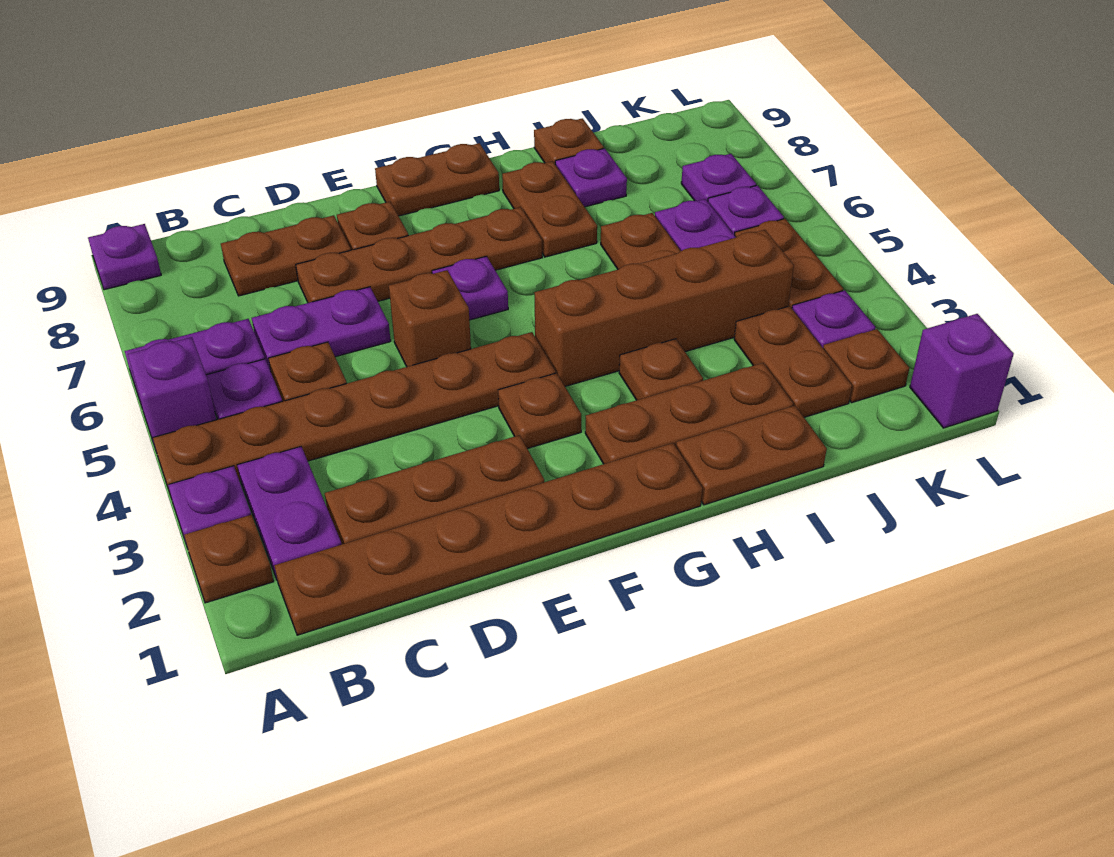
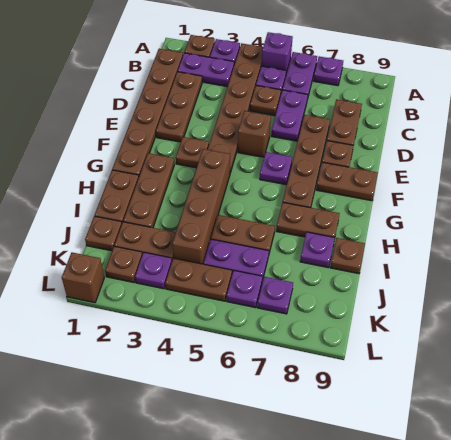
purple plate A9 level 1 -> purple plate A7 level 1
brown plate F9:G9 level 1 -> brown plate F8:F9 level 1
brown plate H3 level 1 -> brown plate J1 level 1
purple brick L1 level 1 -> brown brick L1 level 1

